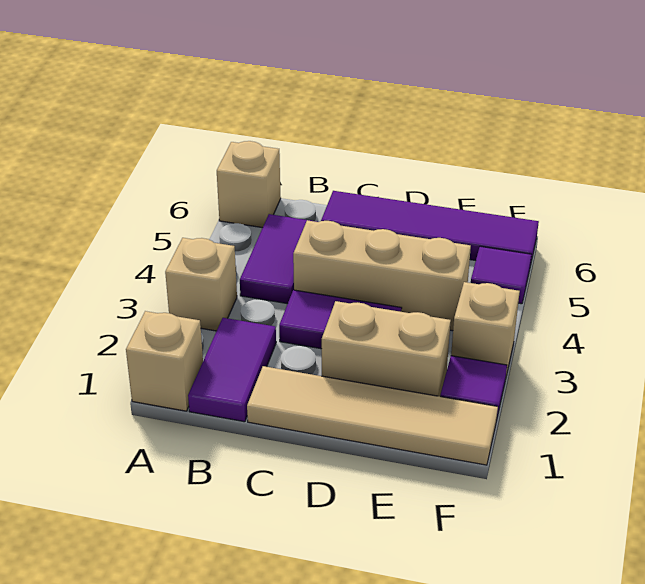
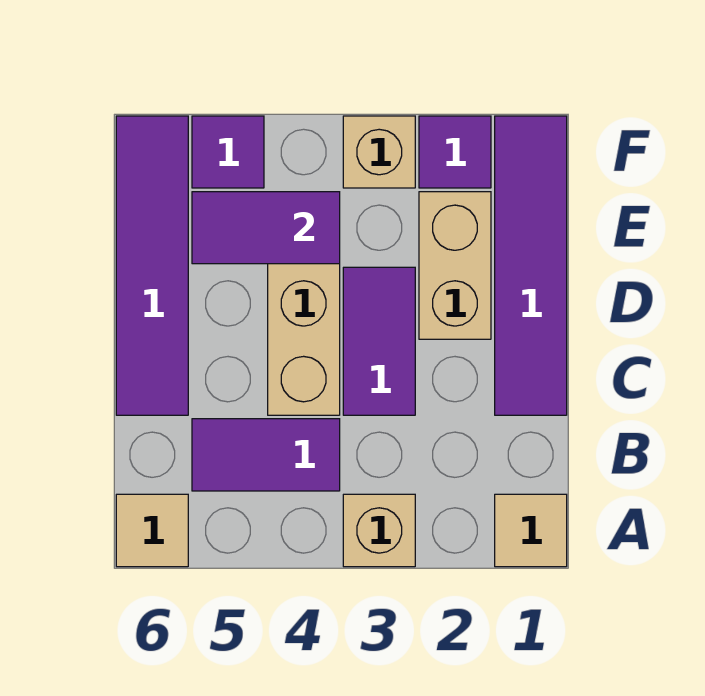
tan brick A1 level 1 -> tan tile A1 level 1
tan brick A6 level 1 -> tan tile A6 level 1
purple tile B1:B2 level 1 -> purple tile E4:E5 level 2
tan tile C1:F1 level 1 -> purple tile C1:F1 level 1

